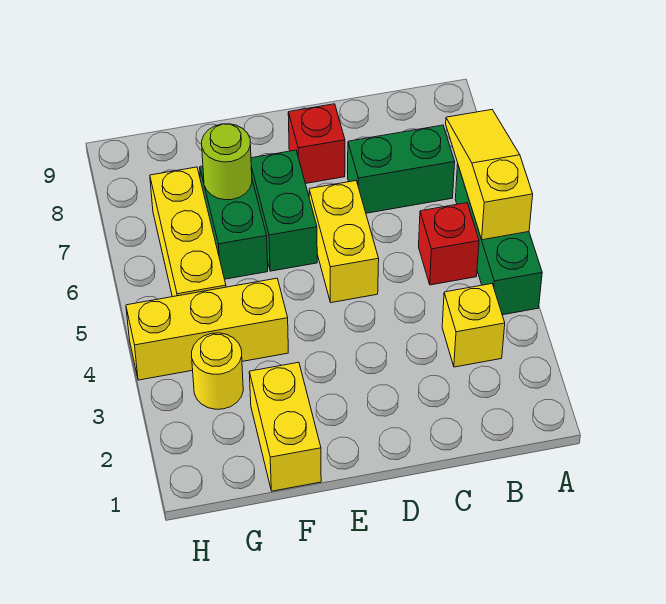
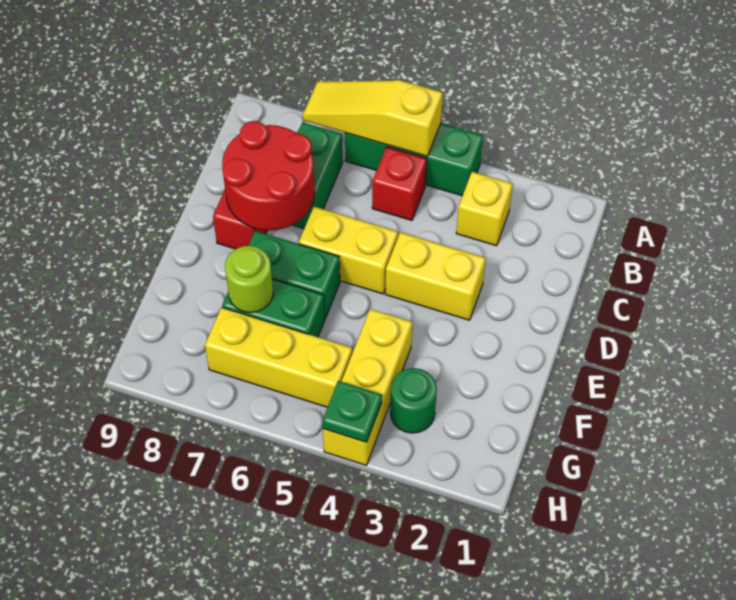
none -> red round brick C7:D8 level 2
yellow brick F1:F2 level 1 -> yellow brick D3:D4 level 1
yellow round brick G3 level 1 -> green round brick G3 level 1
none -> green plate H4 level 2

